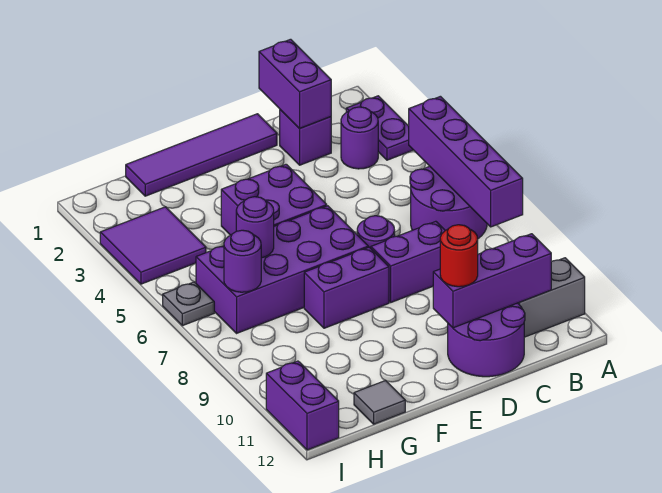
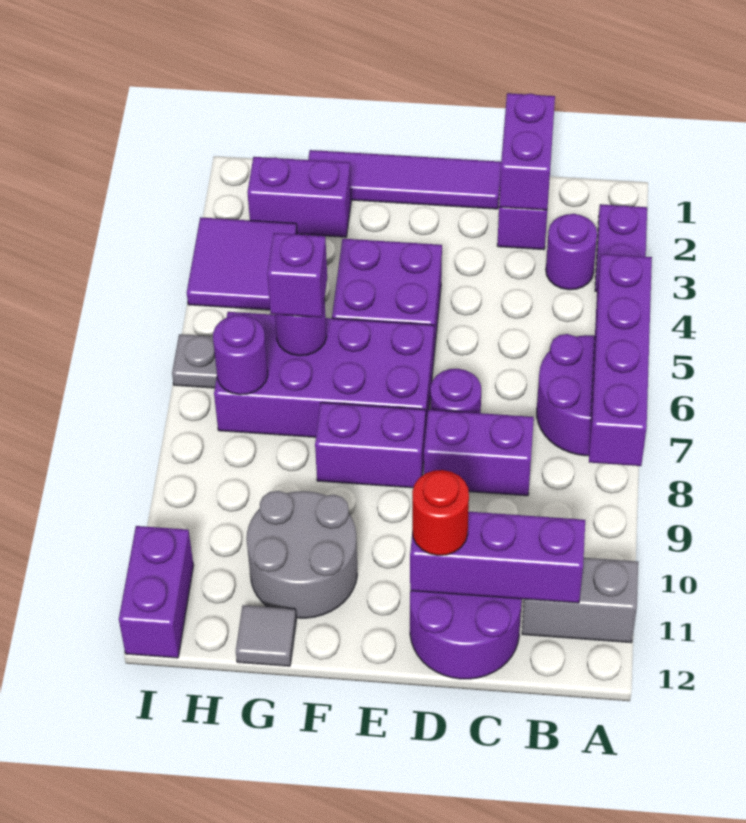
none -> grey round brick F10:G11 level 1
none -> purple brick G2:H2 level 1
none -> purple brick G6 level 3

